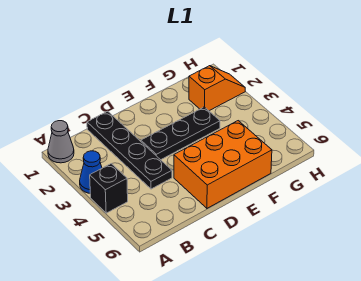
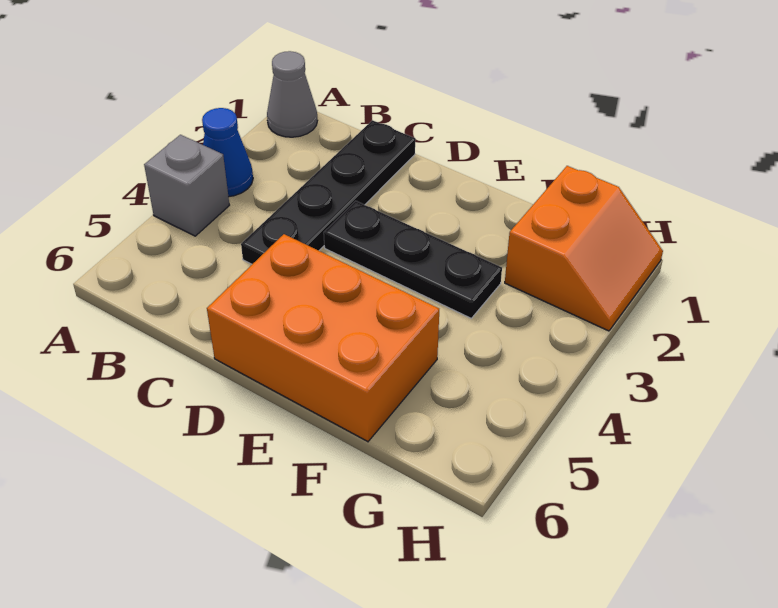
black brick A4 level 1 -> grey brick A4 level 1
orange slope G2:H2 level 1 top G -> orange slope G1:H2 level 1 top G

